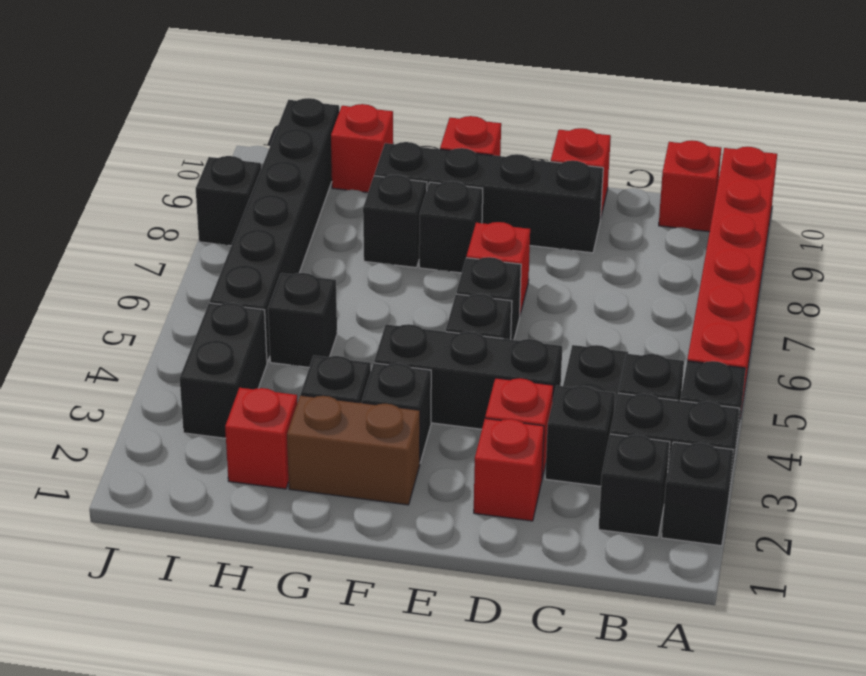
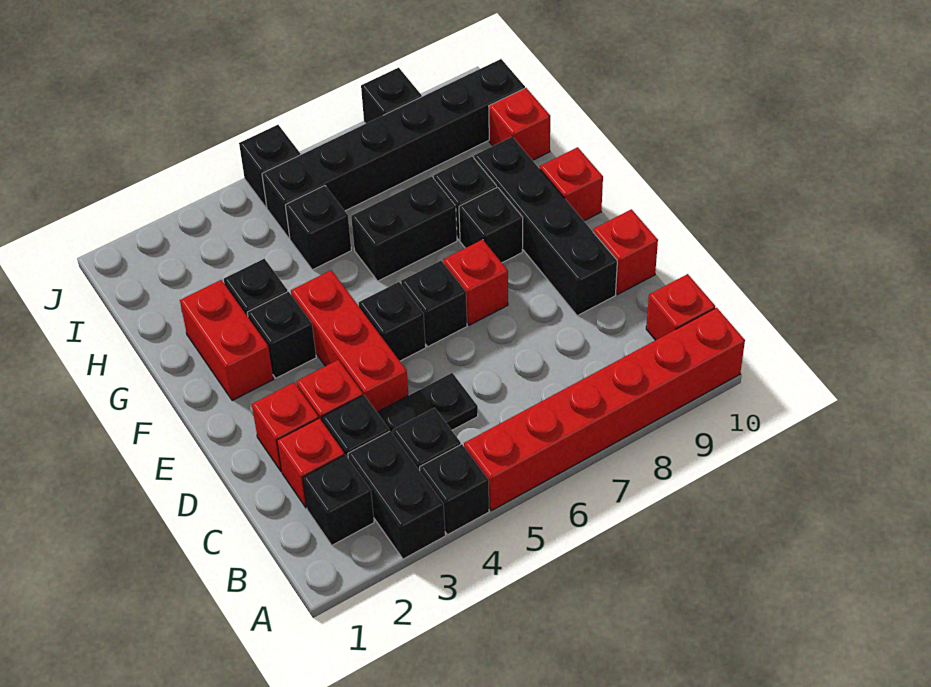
black brick A2 level 1 -> black brick J5 level 1
black brick D4:F4 level 1 -> red brick D4:F4 level 1
brown brick F2:G2 level 1 -> red brick F2:G2 level 1
red brick H2 level 1 -> red brick C2 level 1
black brick I3:I4 level 1 -> black brick G6:G7 level 1

